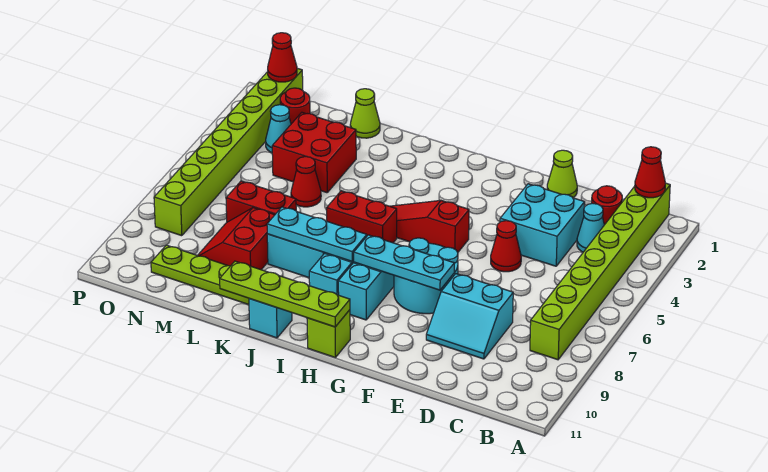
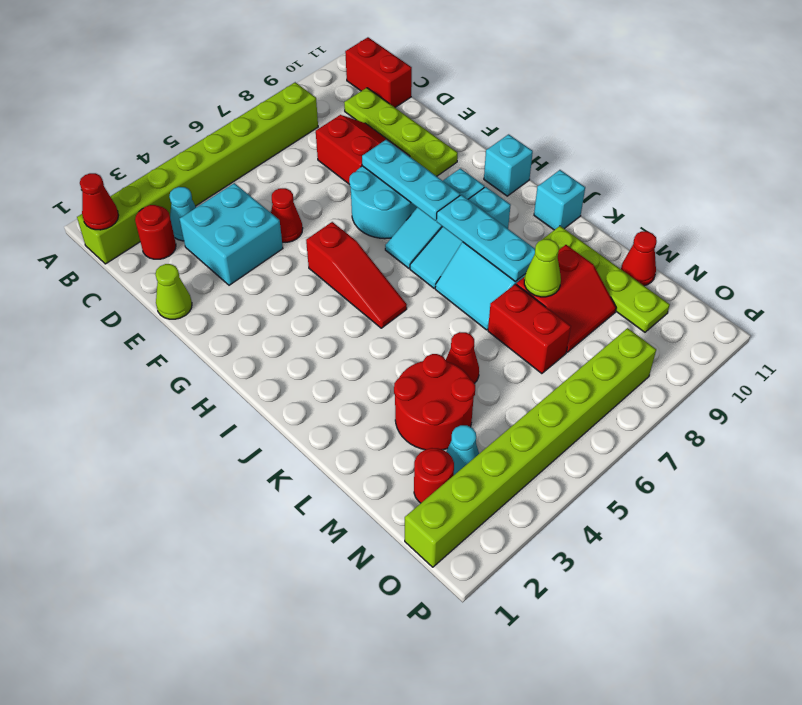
cyan slope D8:E9 level 1 top 8 -> red slope D8:E9 level 1 top 8
lime brick H11 level 1 -> cyan brick H11 level 1
lime plate H11:K11 level 2 -> lime plate C10:F10 level 1
red brick I6:J6 level 1 -> red brick B11:C11 level 1
lime cone L1 level 1 -> lime cone L8 level 2
red brick L3:M4 level 1 -> red round brick L3:M4 level 1
red cone O1 level 2 -> red cone M11 level 1

